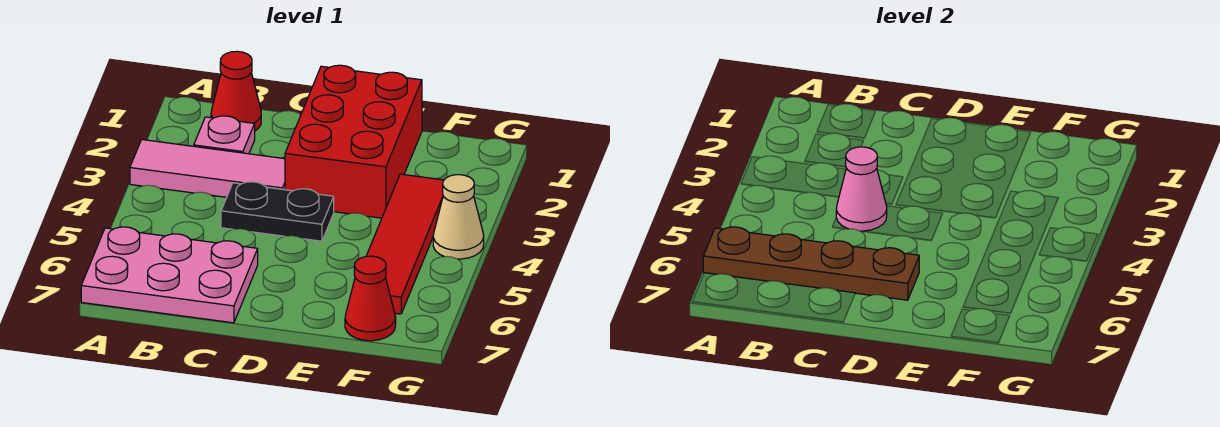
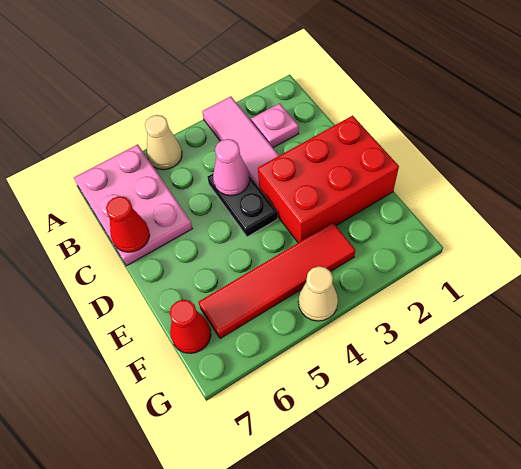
none -> tan cone A5 level 1
brown plate A6:D6 level 2 -> none
red cone B1 level 1 -> red cone C7 level 2

